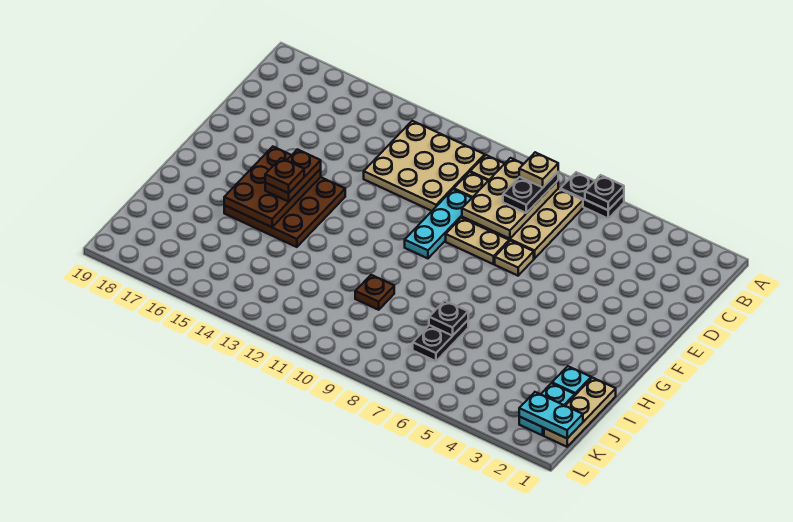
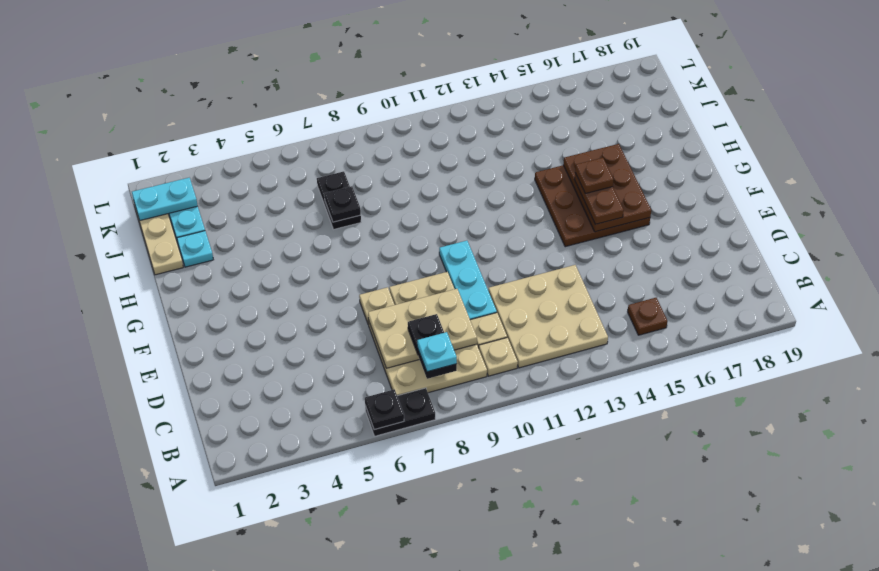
tan plate B8:D9 level 2 -> tan plate C7:D9 level 2
tan plate B8 level 4 -> cyan plate B8 level 4
brown plate I10 level 1 -> brown plate B15 level 1

